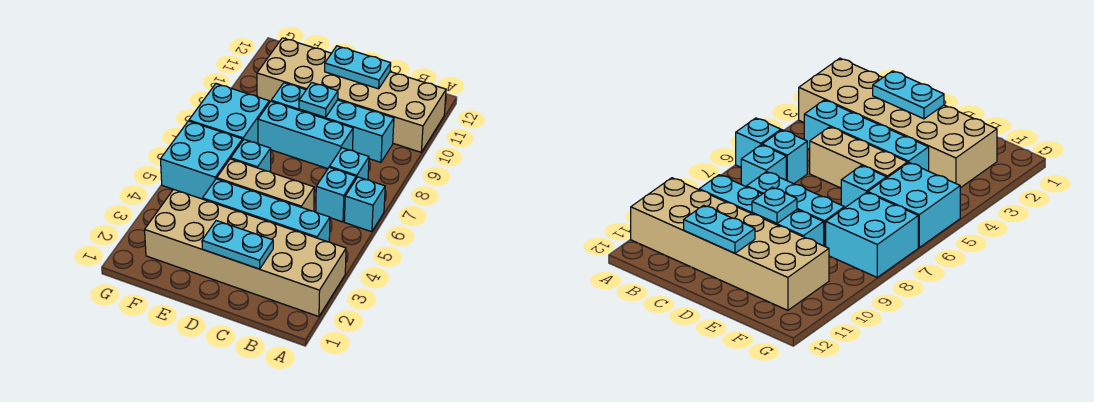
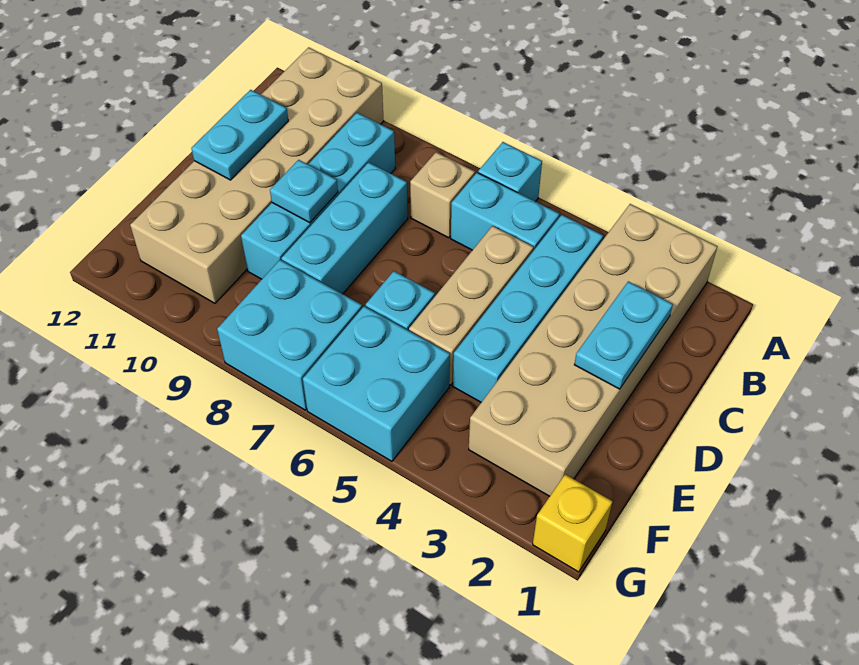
cyan brick B6 level 1 -> cyan brick B5:B6 level 1
cyan brick B7 level 1 -> tan brick B7 level 1
none -> yellow brick G1 level 1

